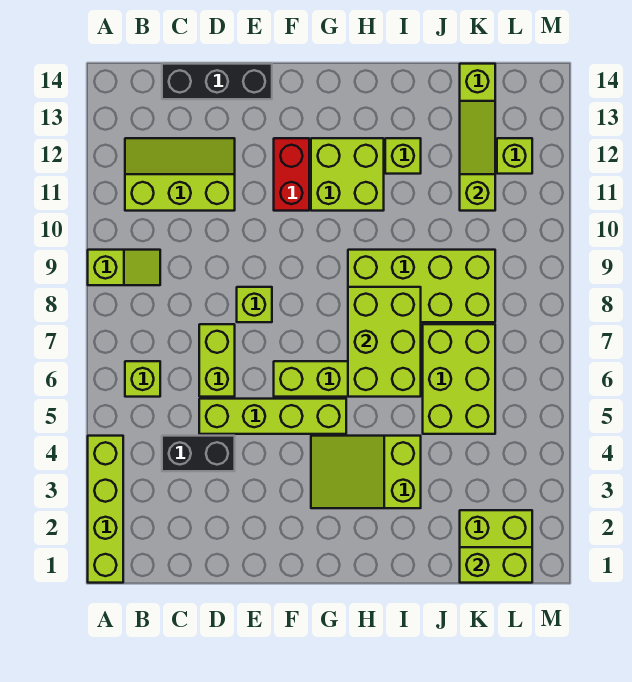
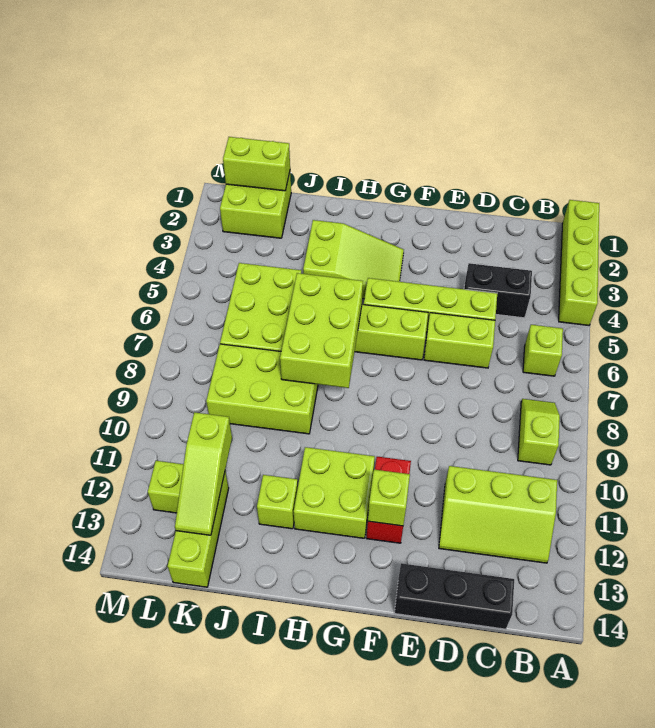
lime slope A9:B9 level 1 top A -> lime slope B8:B9 level 1 top 9
lime brick D6:D7 level 1 -> lime brick D6:E6 level 1
lime brick E8 level 1 -> lime brick F12 level 2
lime brick H8:K9 level 1 -> lime brick I8:K9 level 1

